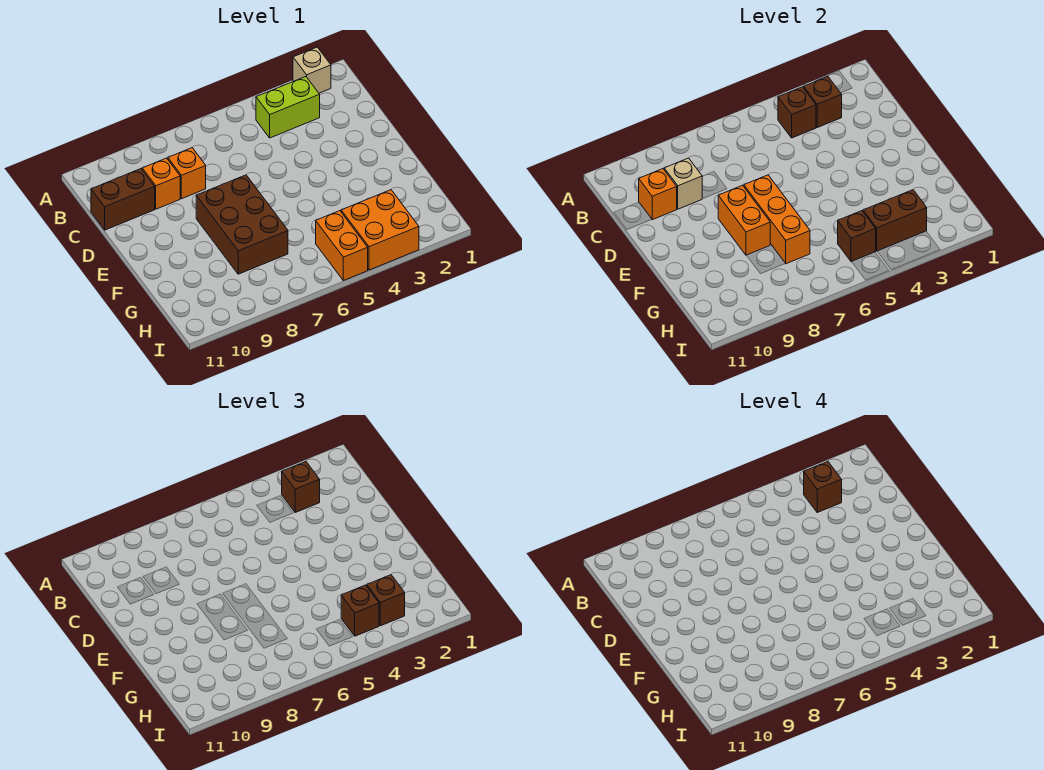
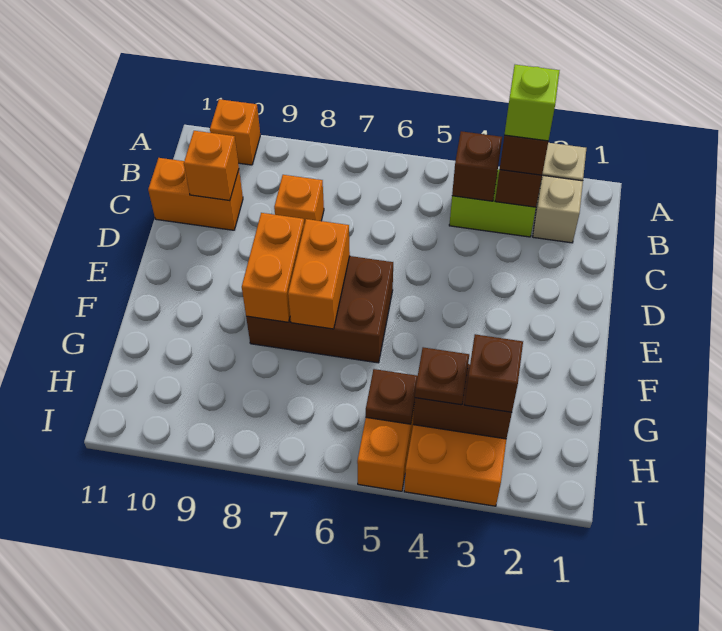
brown brick B3 level 4 -> lime brick B3 level 4
orange brick C9 level 1 -> orange brick A10 level 1
tan brick C9 level 2 -> tan brick B2 level 1
brown brick C10:C11 level 1 -> orange brick C10:C11 level 1
brown brick E7:G8 level 1 -> brown brick E6:F8 level 1
orange brick E7:G7 level 2 -> orange brick E7:F7 level 2
brown brick H4 level 3 -> brown plate H4 level 3
brown brick H5 level 2 -> brown plate H5 level 2

